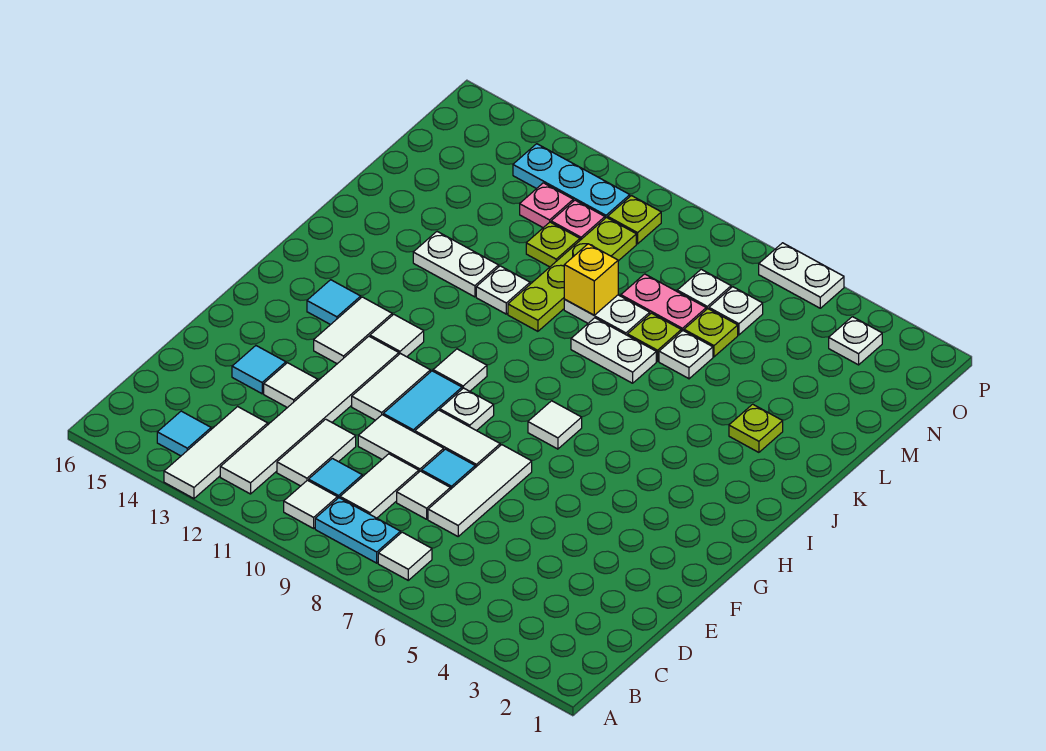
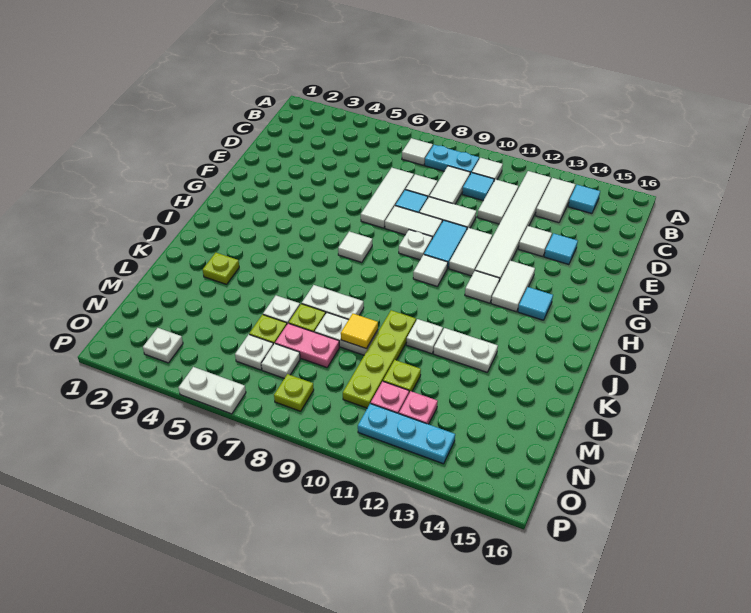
white tile A13:C13 level 1 -> white tile B13:C13 level 1
yellow brick L9 level 2 -> yellow tile L9 level 2
lime plate O10 level 1 -> lime plate O8 level 1

